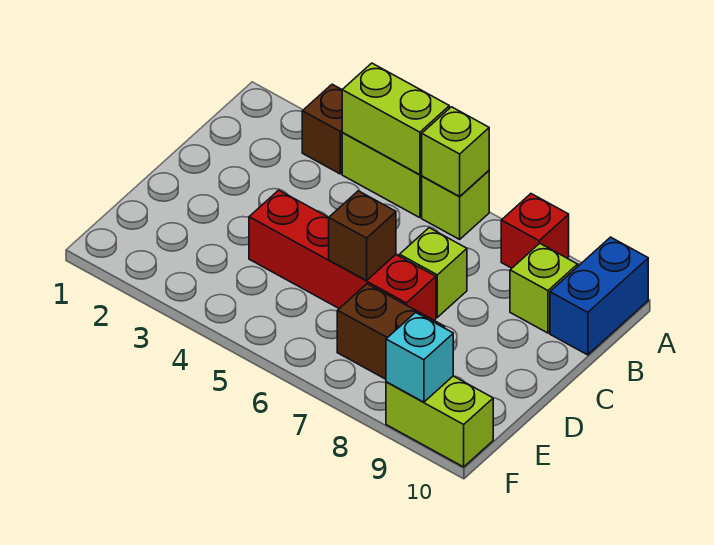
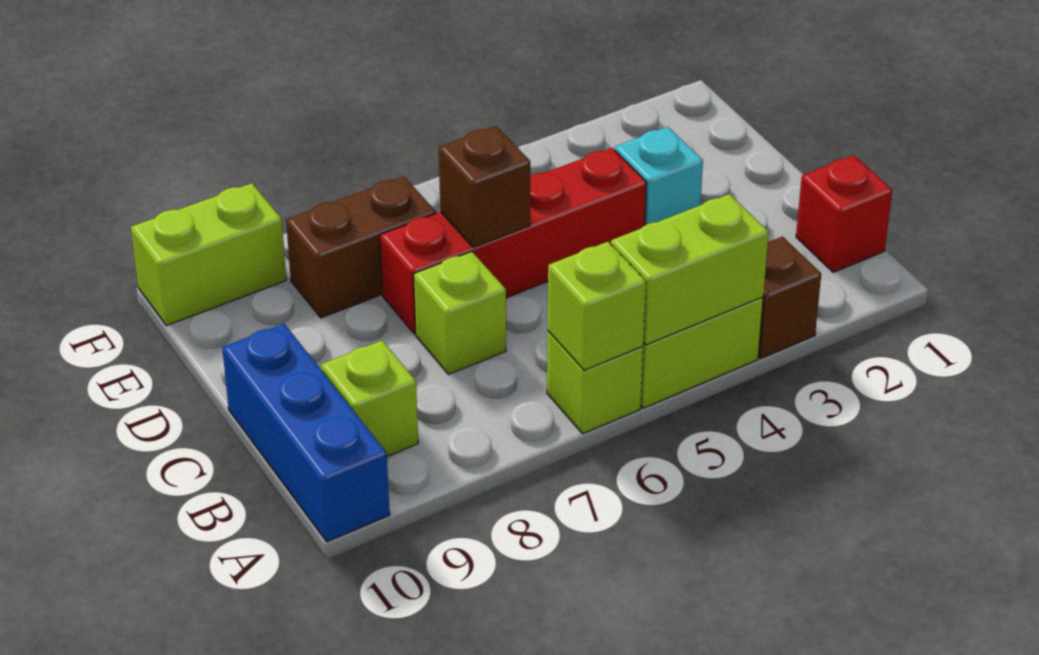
red brick A8 level 1 -> red brick B1 level 1
blue brick A10:B10 level 1 -> blue brick A10:C10 level 1
cyan brick F9 level 2 -> cyan brick D3 level 1

